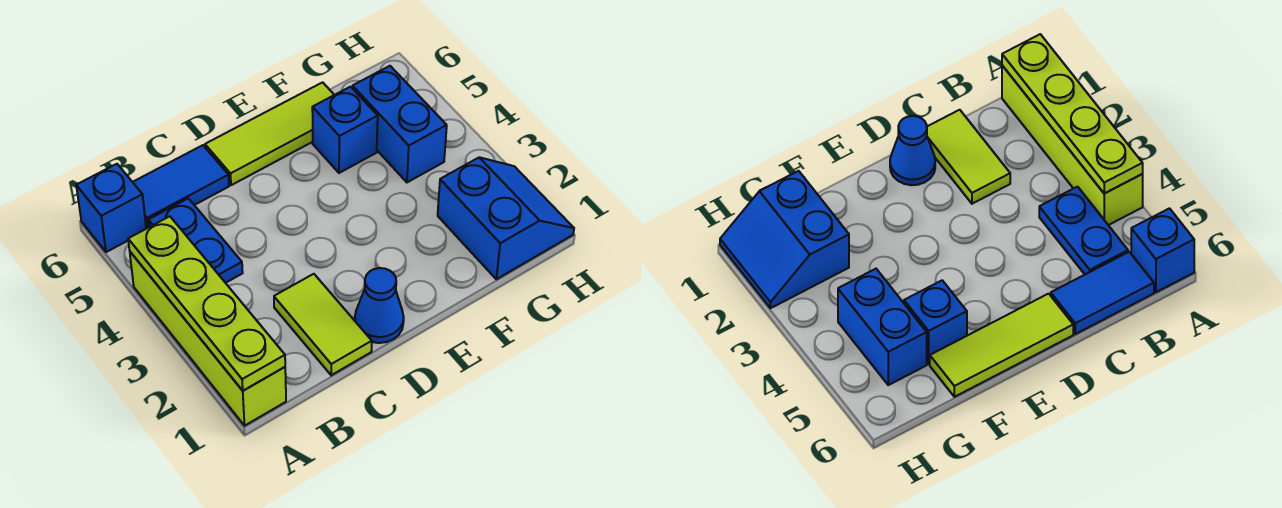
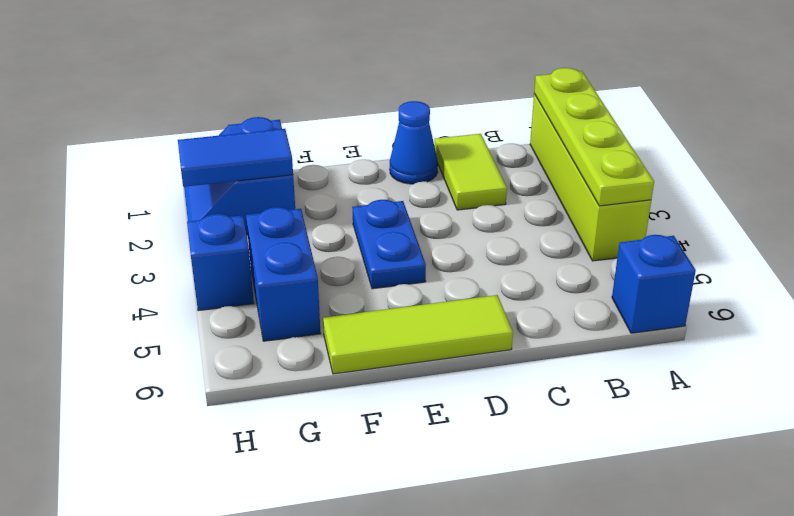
blue plate B4:B5 level 1 -> blue plate E3:E4 level 1
blue tile B6:C6 level 1 -> blue tile G2:H2 level 2
blue brick F5 level 1 -> blue brick H4 level 1

